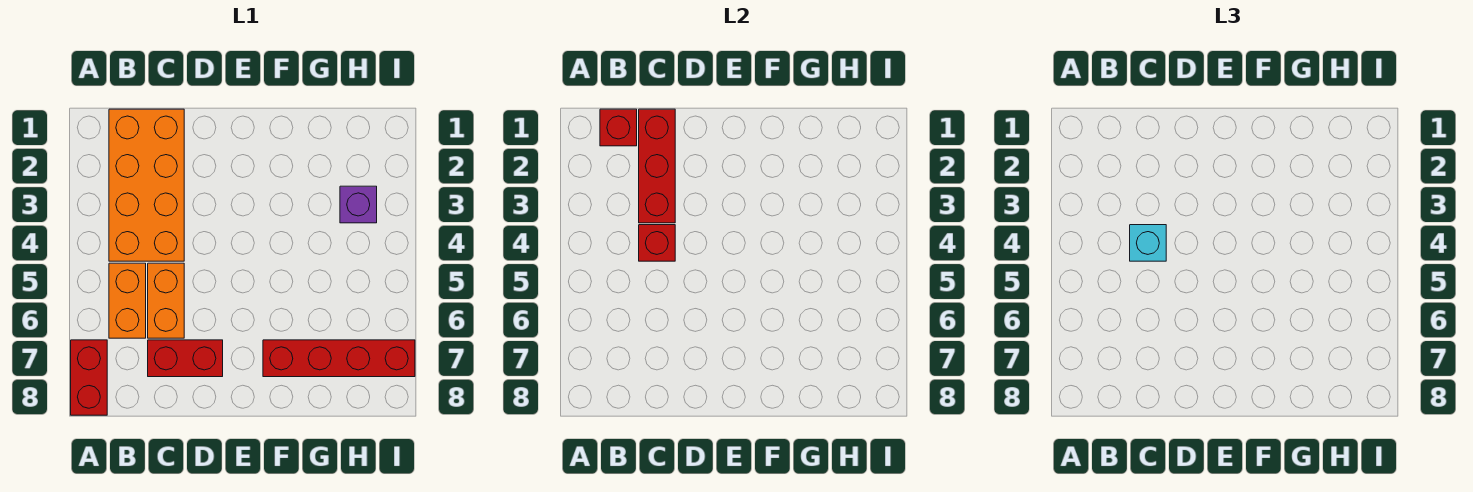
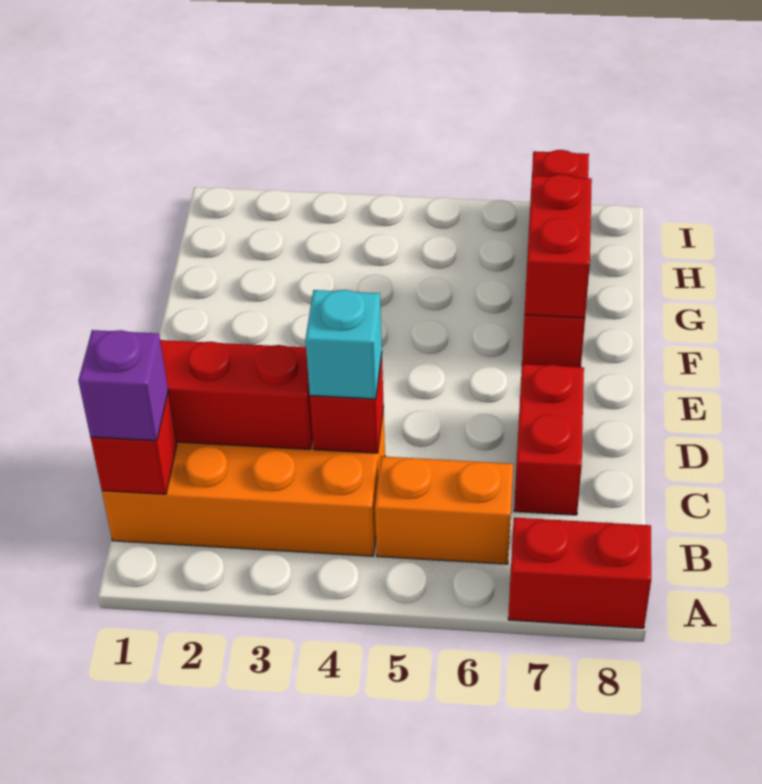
orange brick C5:C6 level 1 -> none
none -> red brick F7:G7 level 2
purple brick H3 level 1 -> purple brick B1 level 3

